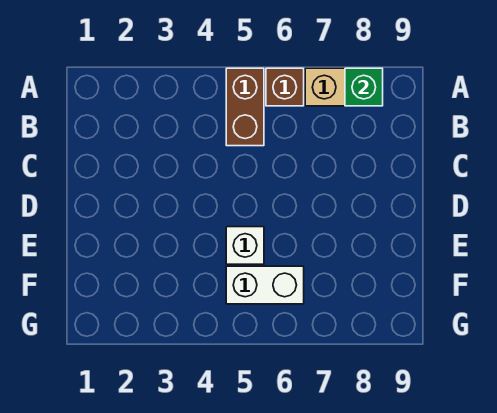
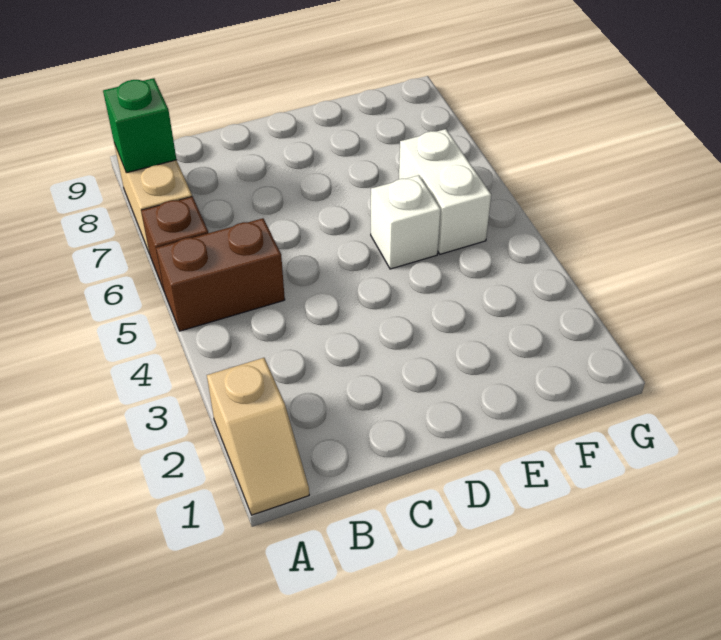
none -> tan slope A1:A2 level 1 top 2

